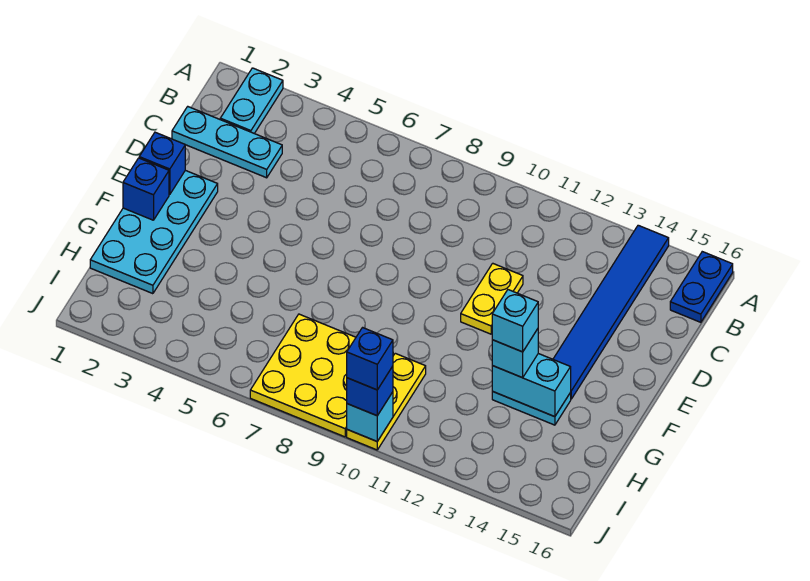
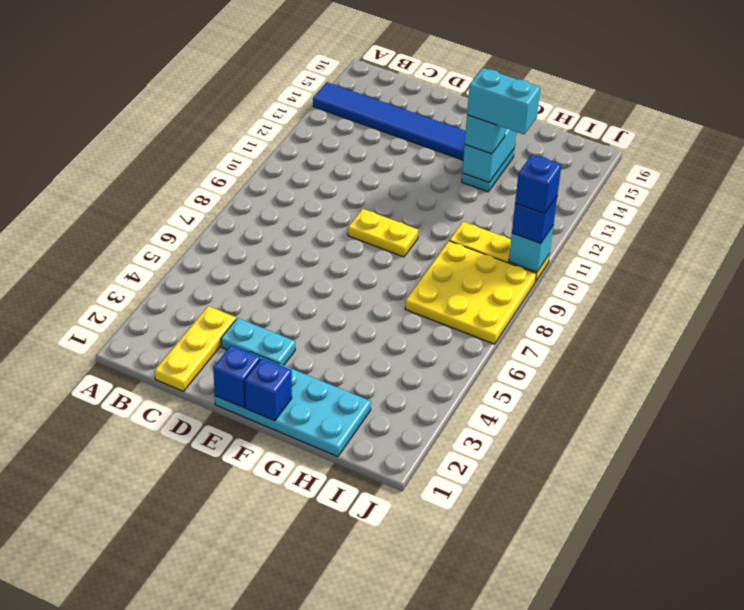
cyan plate A2:B2 level 1 -> cyan plate D3:E3 level 1
blue plate A16:B16 level 1 -> none
cyan plate C1:C3 level 1 -> yellow plate C1:C3 level 1
yellow plate D11:E11 level 1 -> yellow plate E9:F9 level 1
cyan brick G13 level 4 -> cyan brick G13:H13 level 4

